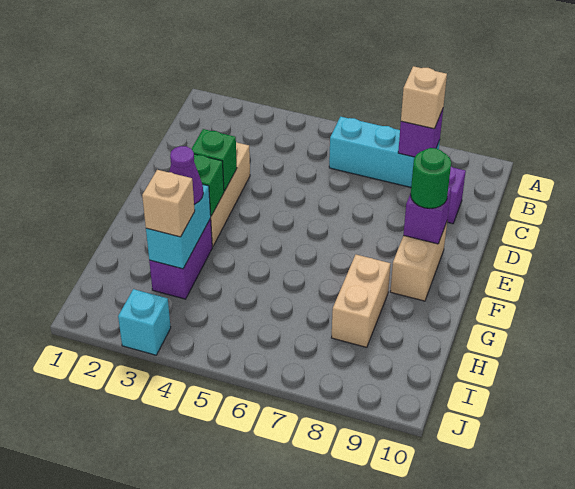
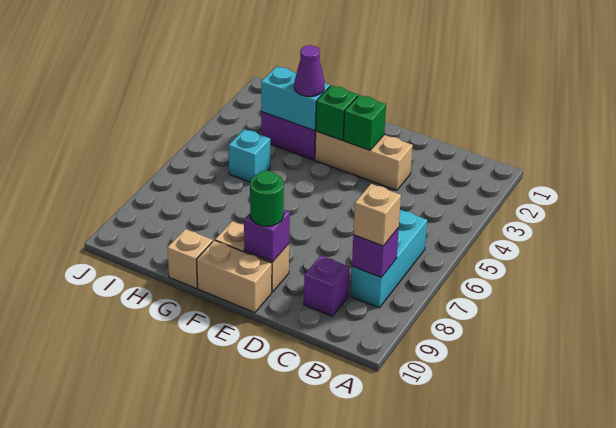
tan brick G8:H8 level 1 -> tan brick E10:F10 level 1
tan brick H3 level 3 -> tan brick G10 level 1
cyan brick J3 level 1 -> cyan brick H5 level 1

